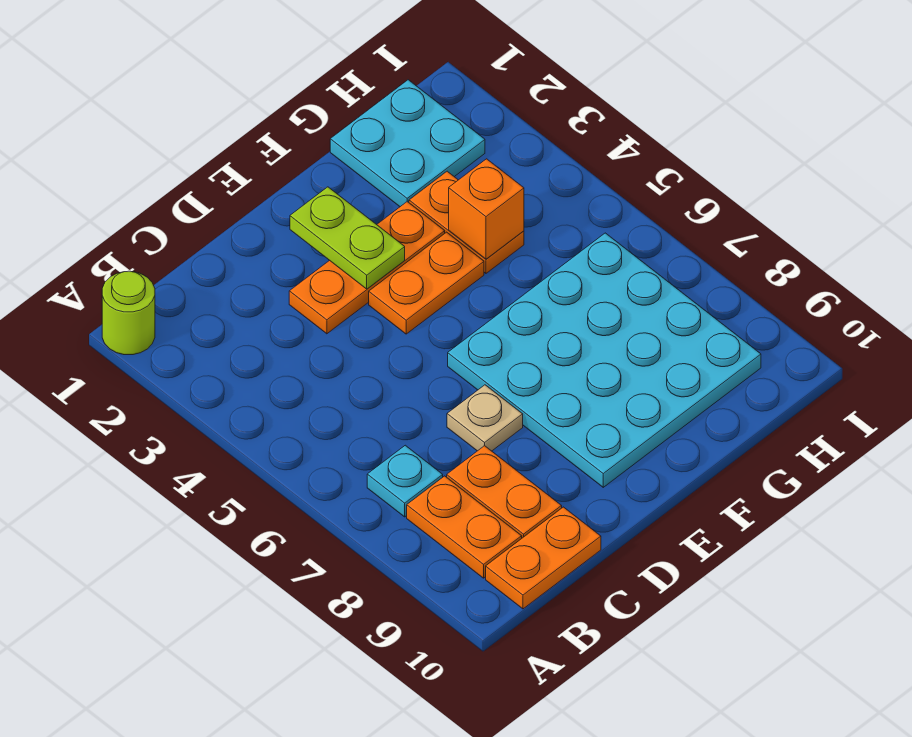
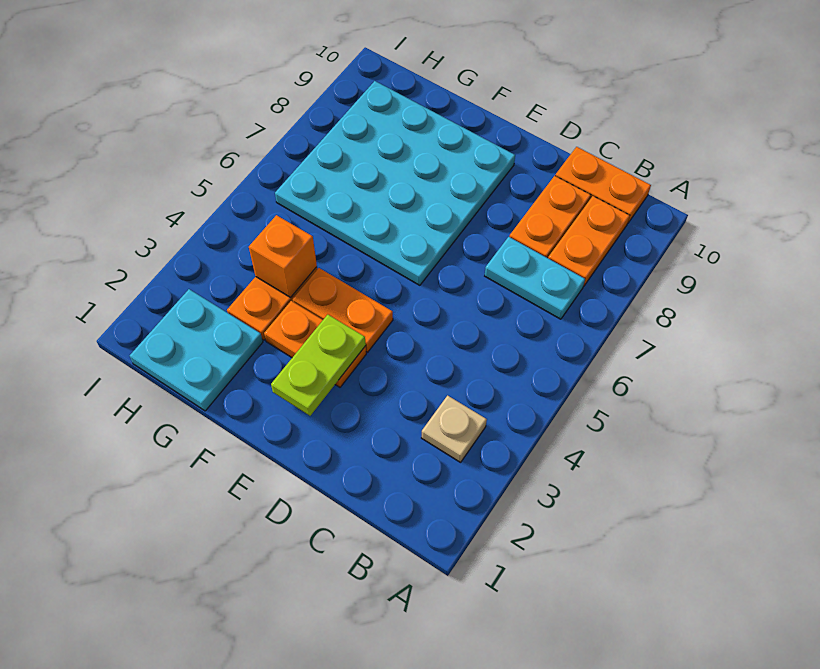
lime round brick A1 level 1 -> none
cyan plate B7 level 1 -> cyan plate B7:C7 level 1
orange plate D3:F3 level 1 -> orange plate E3:F3 level 1
tan plate D7 level 1 -> tan plate B3 level 1

